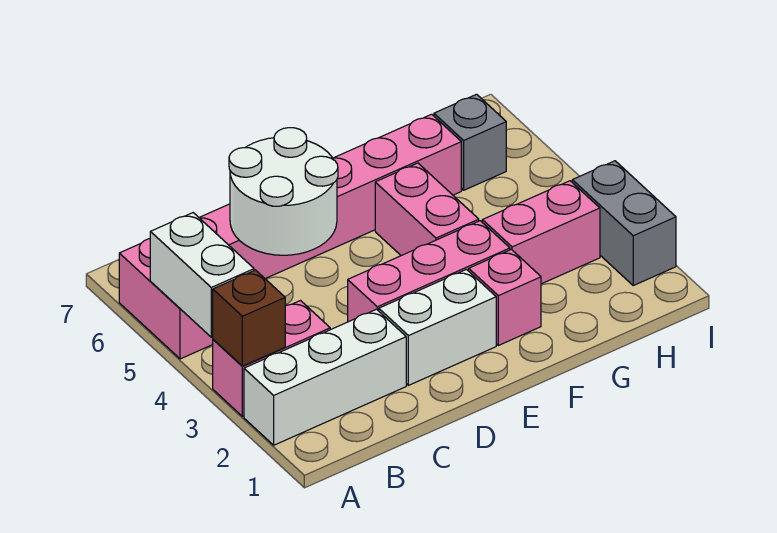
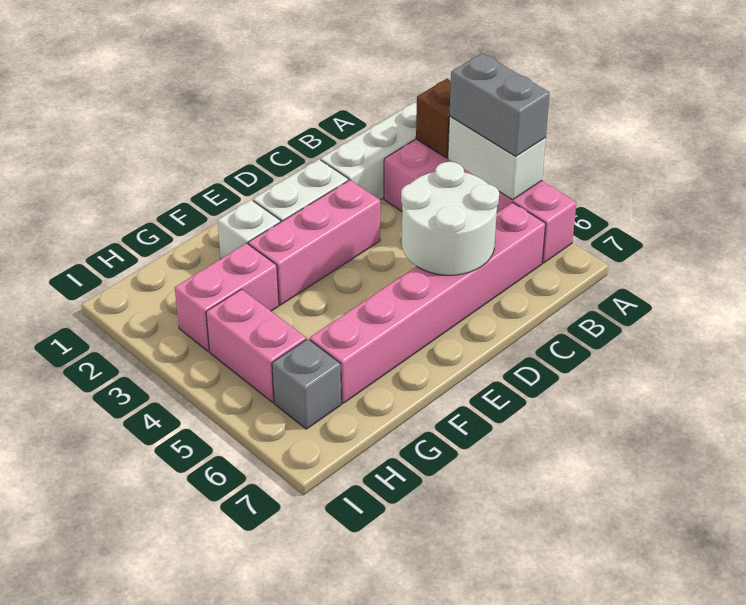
pink brick F2 level 1 -> white brick F2 level 1
pink brick F4:F5 level 1 -> pink brick H4:H5 level 1
grey brick I2:I3 level 1 -> grey brick A4:A5 level 3

